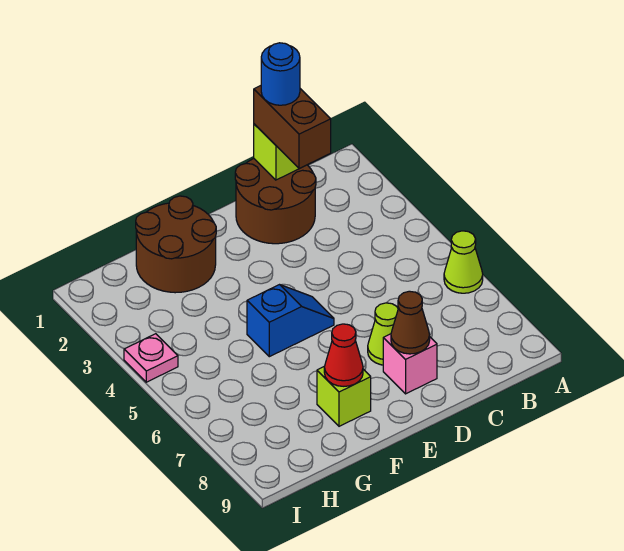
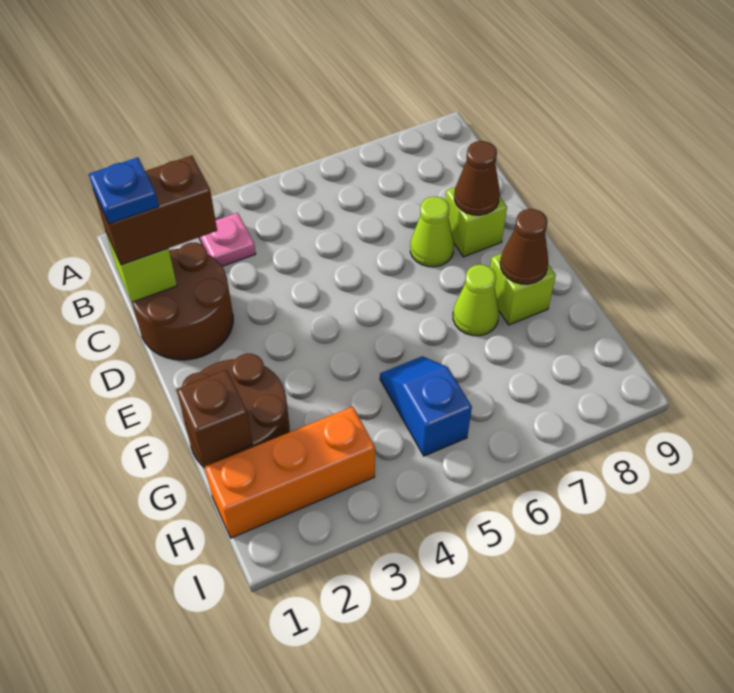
lime cone A6 level 1 -> lime cone F7 level 1
blue round brick C1 level 4 -> blue plate C1 level 4
pink brick D8 level 1 -> lime brick D8 level 1
blue slope E5:F5 level 1 top F -> blue slope G5:H5 level 1 top H
red cone F8 level 2 -> brown cone F8 level 2
none -> brown brick G1 level 2
none -> orange brick H1:H3 level 1
pink plate I4 level 1 -> pink plate B3 level 1

